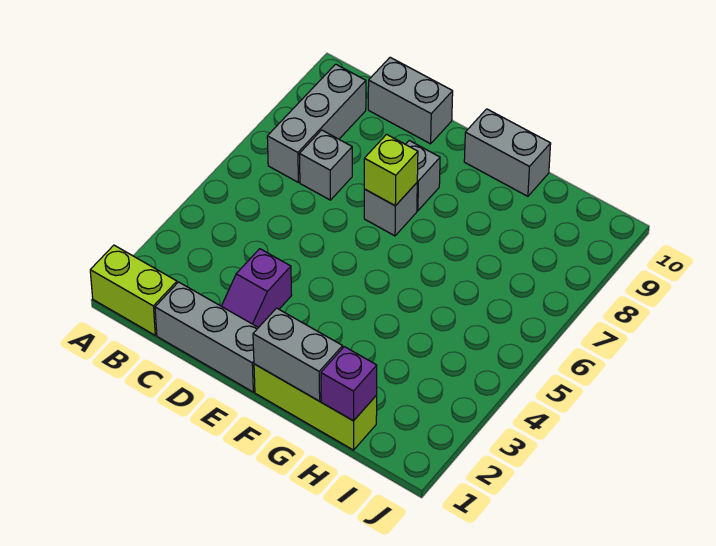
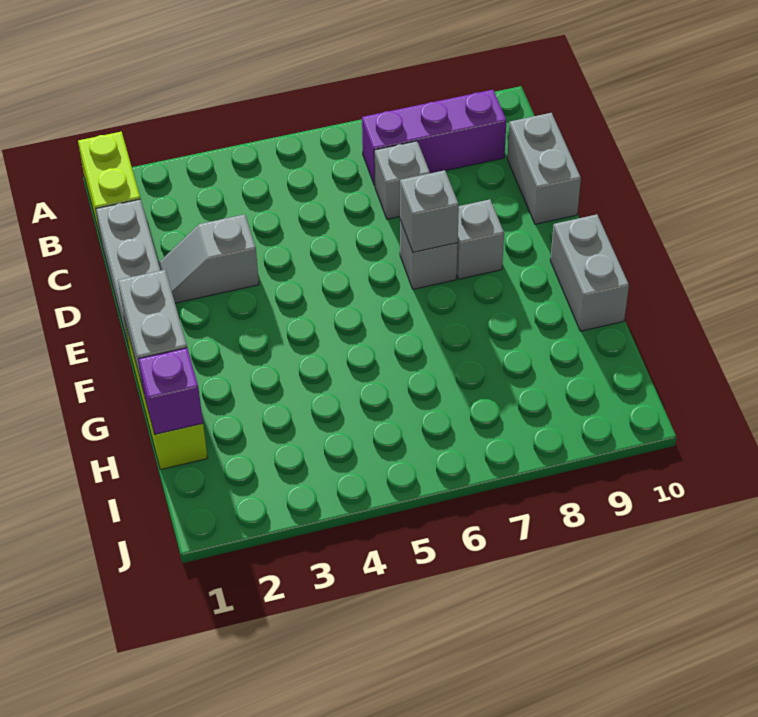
grey brick B7:B9 level 1 -> purple brick B7:B9 level 1
purple slope D2:D3 level 1 top 3 -> grey slope D2:D3 level 1 top 3
lime brick E7 level 2 -> grey brick E7 level 2

